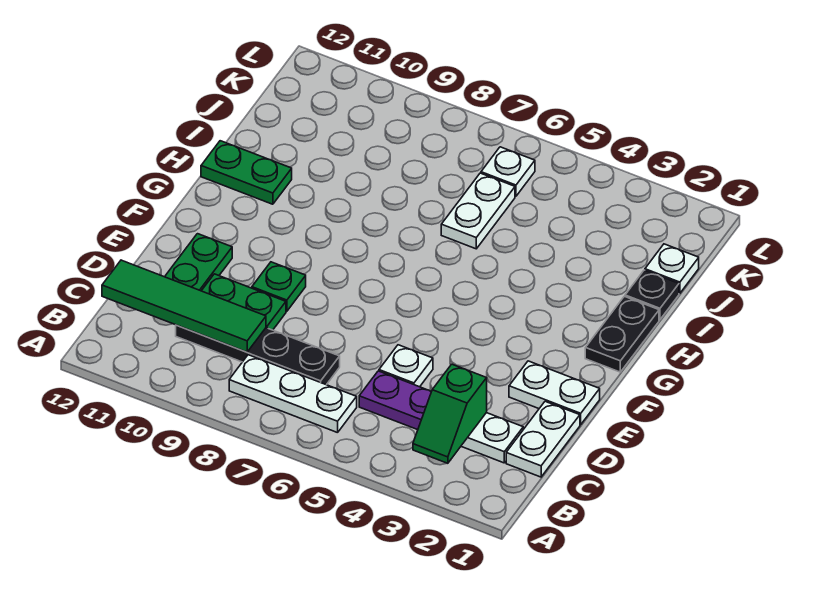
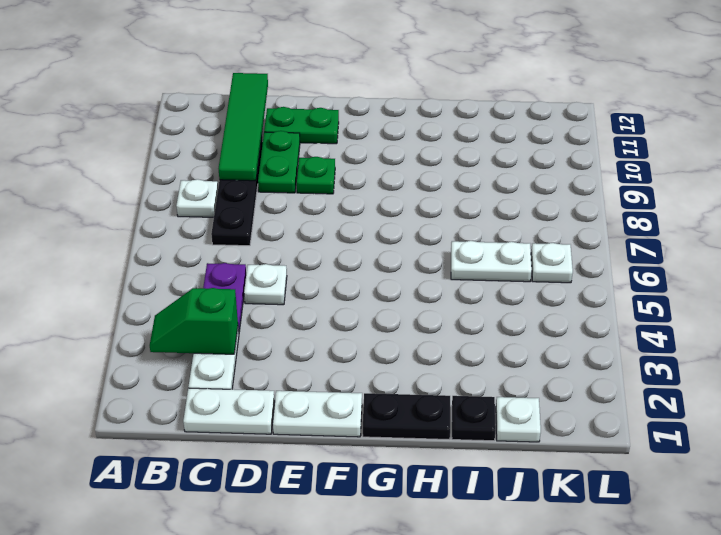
white plate B6:B8 level 1 -> white plate B8 level 1
white plate E1:E2 level 1 -> white plate E1:F1 level 1
green plate H11:H12 level 1 -> none

